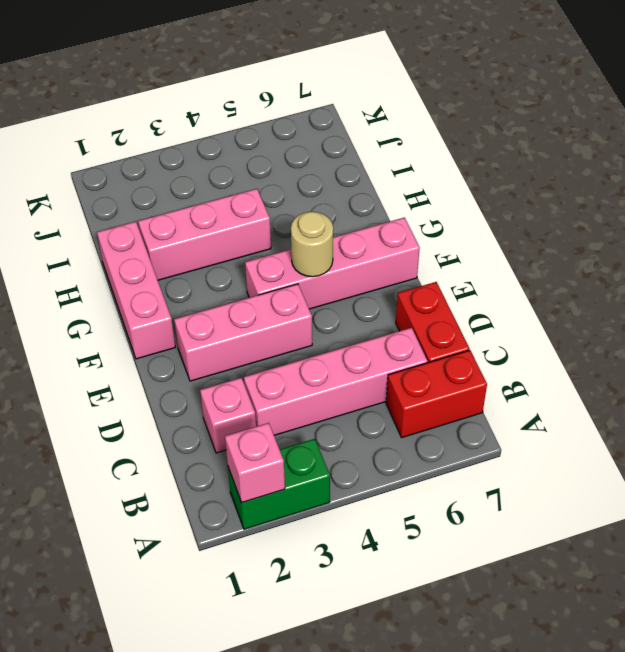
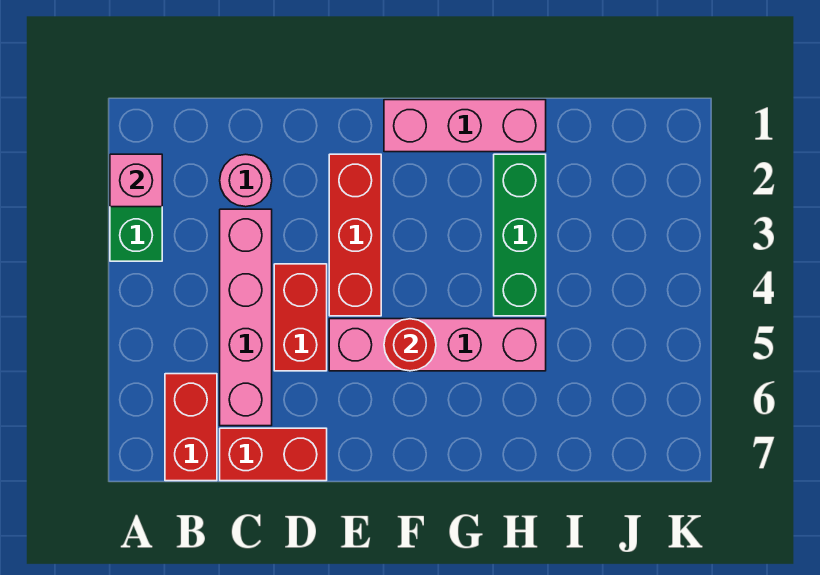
pink brick C2 level 1 -> pink round brick C2 level 1
none -> red brick D4:D5 level 1
pink brick E2:E4 level 1 -> red brick E2:E4 level 1
pink brick F4:F7 level 1 -> pink brick E5:H5 level 1
tan round brick F5 level 2 -> red round brick F5 level 2
pink brick H2:H4 level 1 -> green brick H2:H4 level 1

